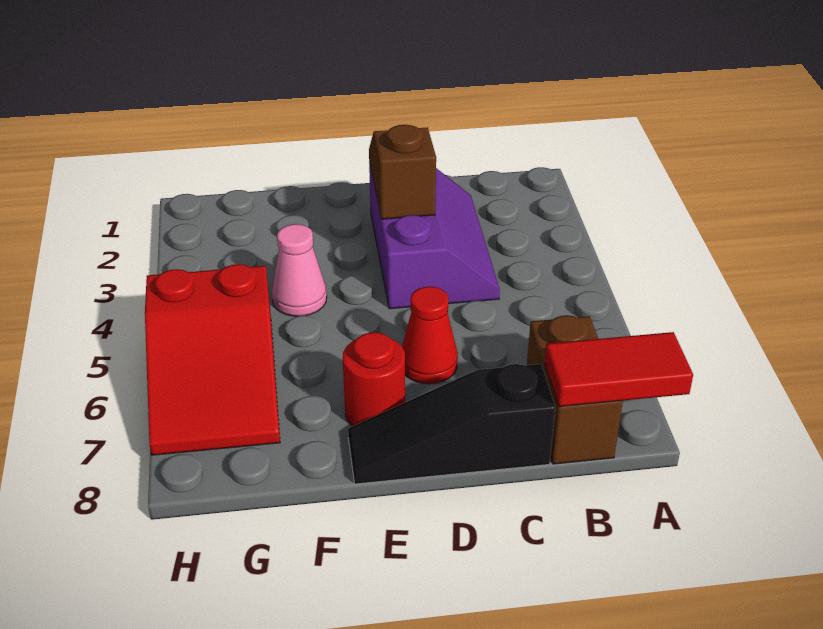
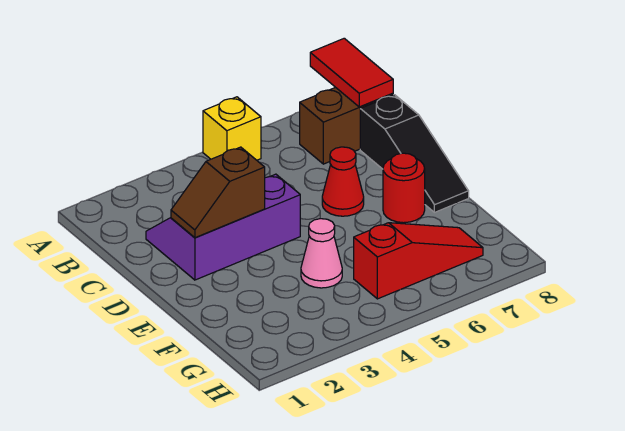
none -> yellow brick A5 level 1
red slope G5:H7 level 1 top 5 -> red slope G5:G7 level 1 top 5

